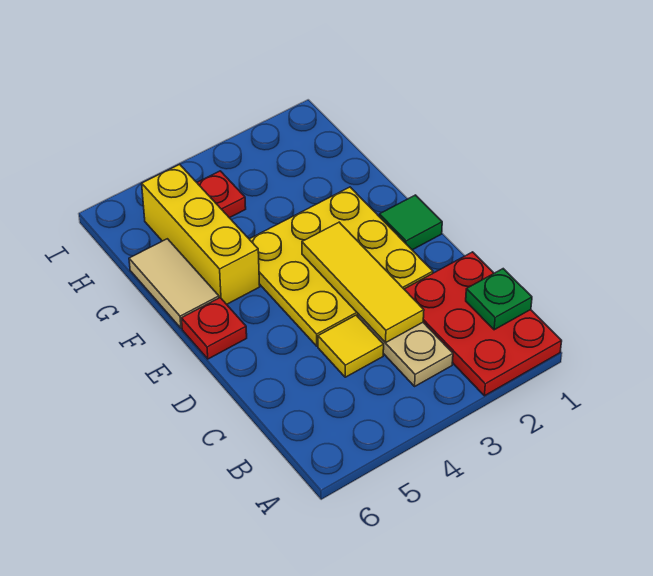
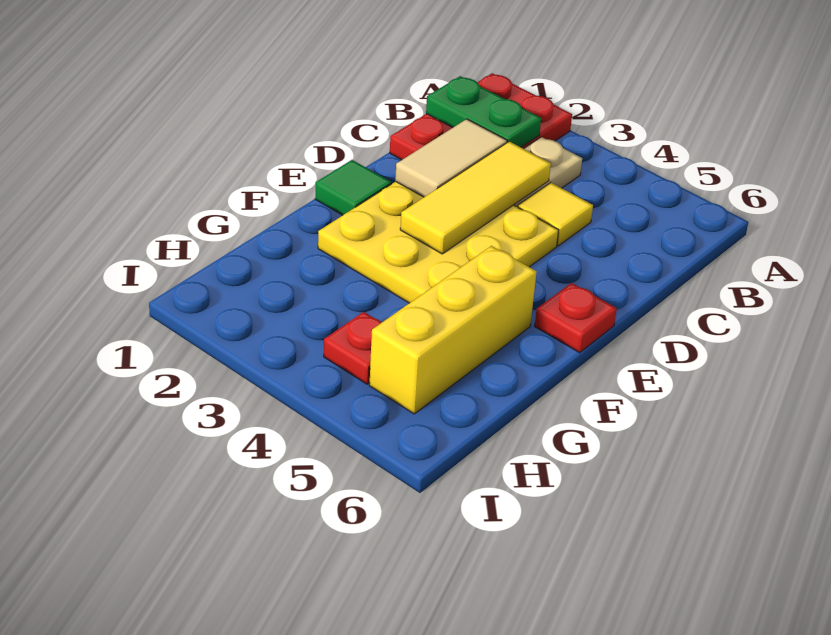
green plate B1 level 2 -> green plate B1:B2 level 2
tan tile F6:G6 level 1 -> tan tile C2:D2 level 2

